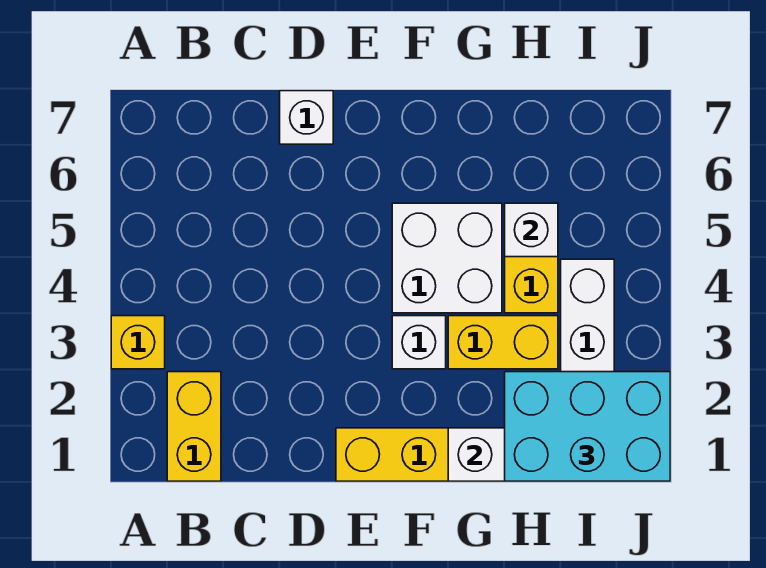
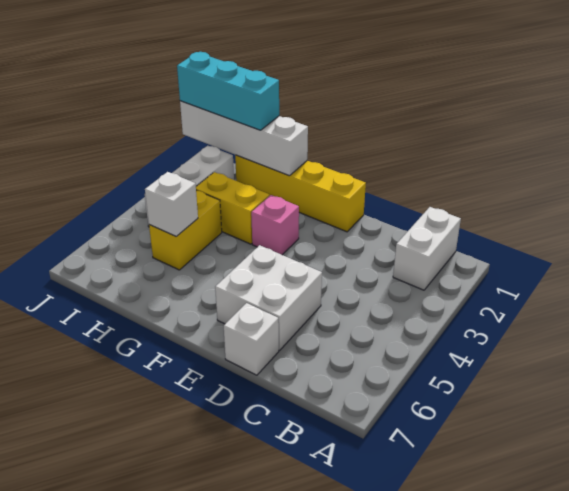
yellow brick A3 level 1 -> none
yellow brick B1:B2 level 1 -> white brick B1:B2 level 1
white brick F3 level 1 -> pink brick F3 level 1
white brick F4:G5 level 1 -> white brick D5:E6 level 1
cyan brick H1:J2 level 3 -> cyan brick H1:J1 level 3

